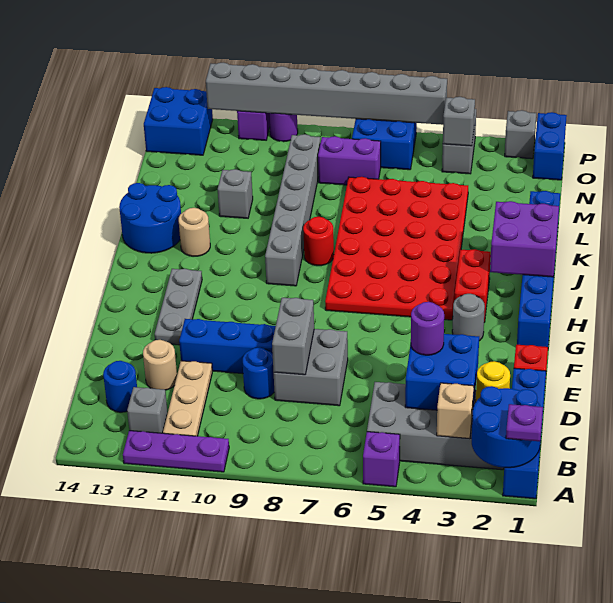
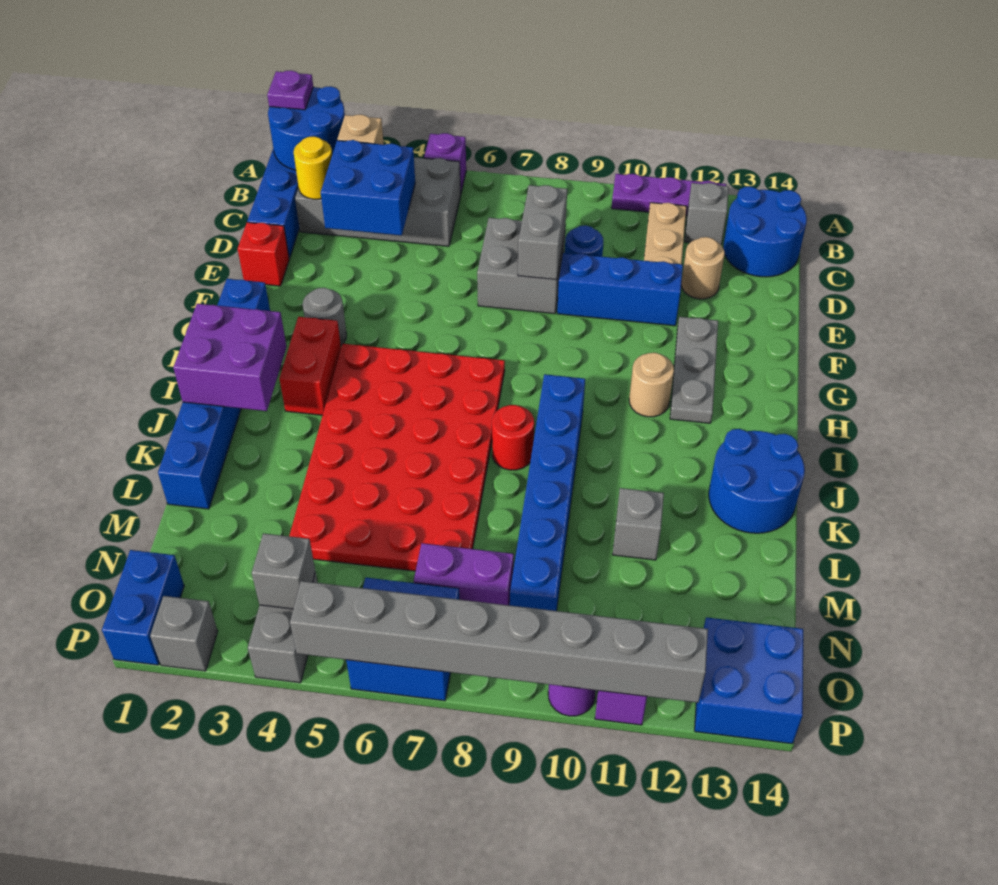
blue round brick C13 level 1 -> blue round brick B13:C14 level 1
purple round brick D4 level 3 -> none
grey brick I9:N9 level 1 -> blue brick I9:N9 level 1
tan round brick J12 level 1 -> tan round brick H11 level 1

